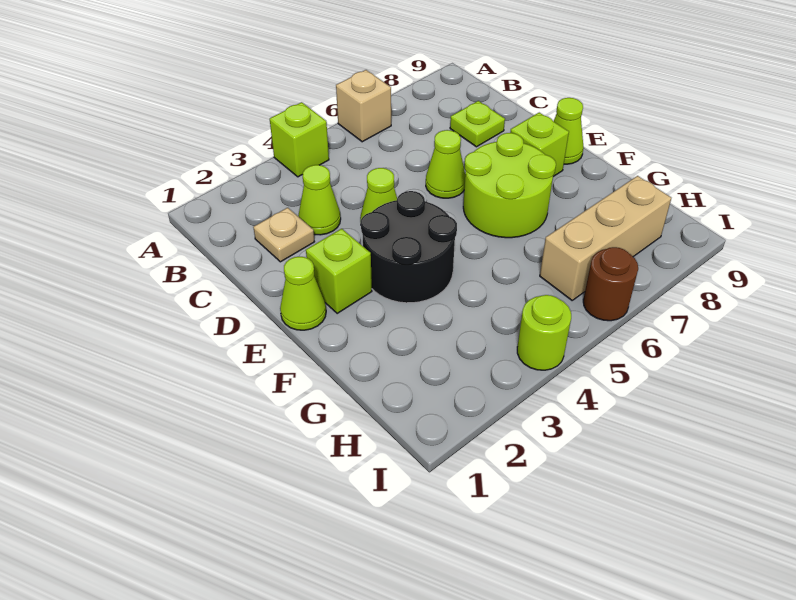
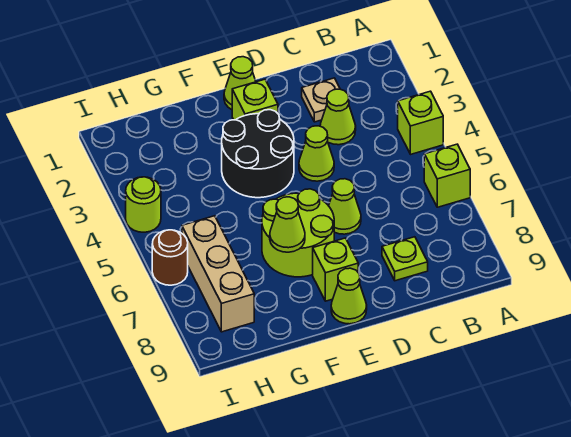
tan brick A6 level 1 -> lime brick A6 level 1
none -> lime cone F7 level 2

